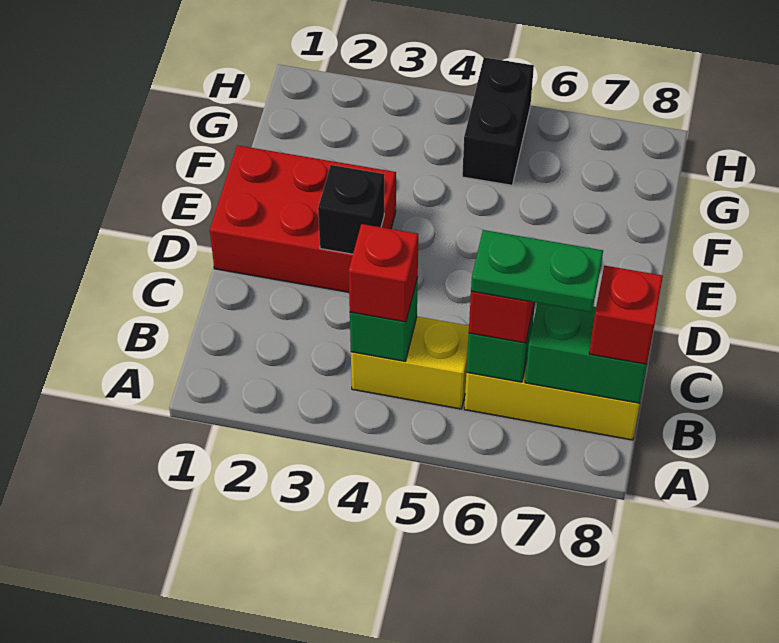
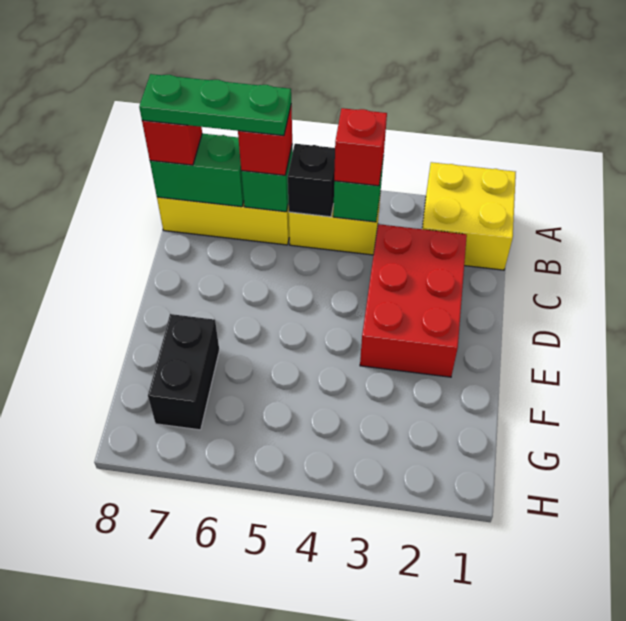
none -> yellow brick A1:B2 level 1
green plate B6:B7 level 4 -> green plate B6:B8 level 4
red brick D1:E3 level 1 -> red brick C2:E3 level 1
black brick D3 level 2 -> black brick B5 level 2
black brick G5:H5 level 1 -> black brick F7:G7 level 1

